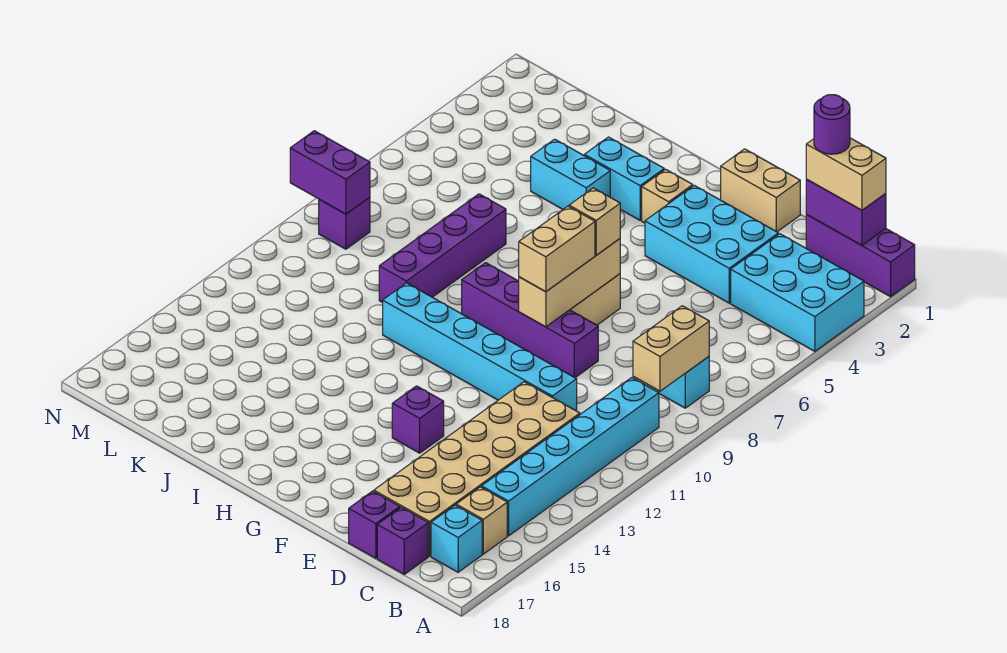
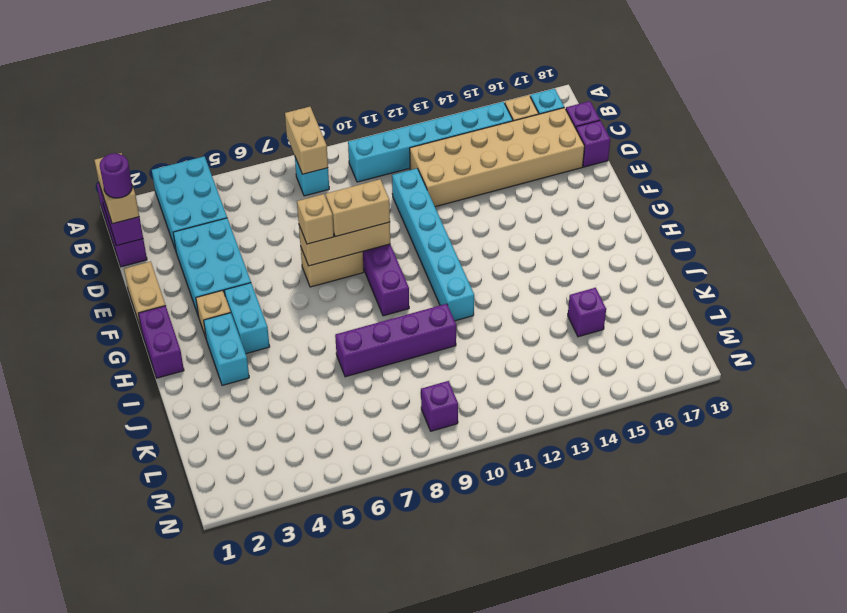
tan brick B8:B9 level 2 -> tan brick A8:B8 level 2
purple brick F14 level 1 -> purple brick K15 level 1
cyan brick I4:J4 level 1 -> cyan brick G4:H4 level 1
purple brick M9:N9 level 2 -> purple brick G1:H1 level 1

